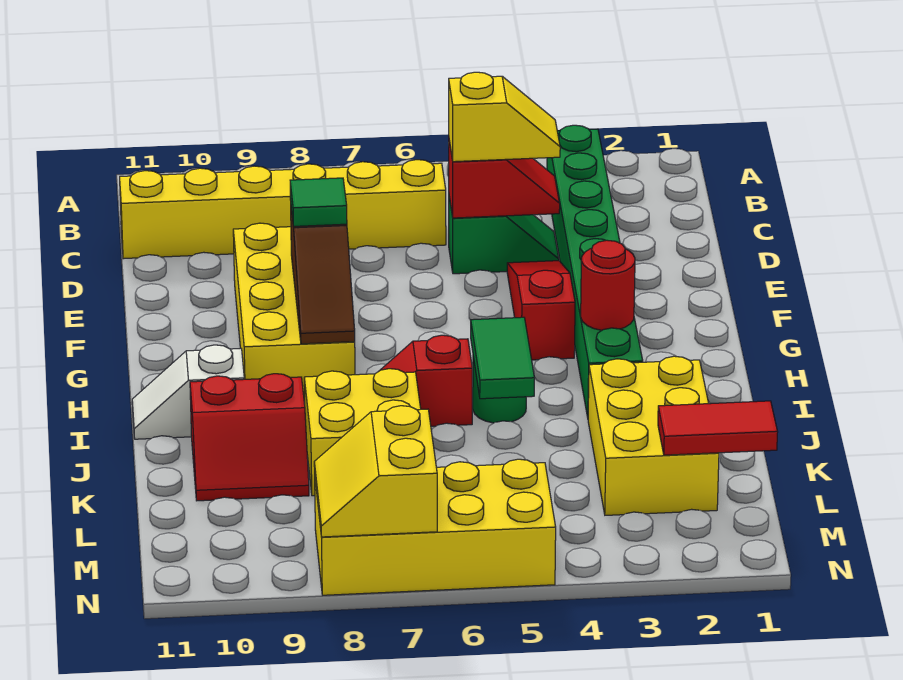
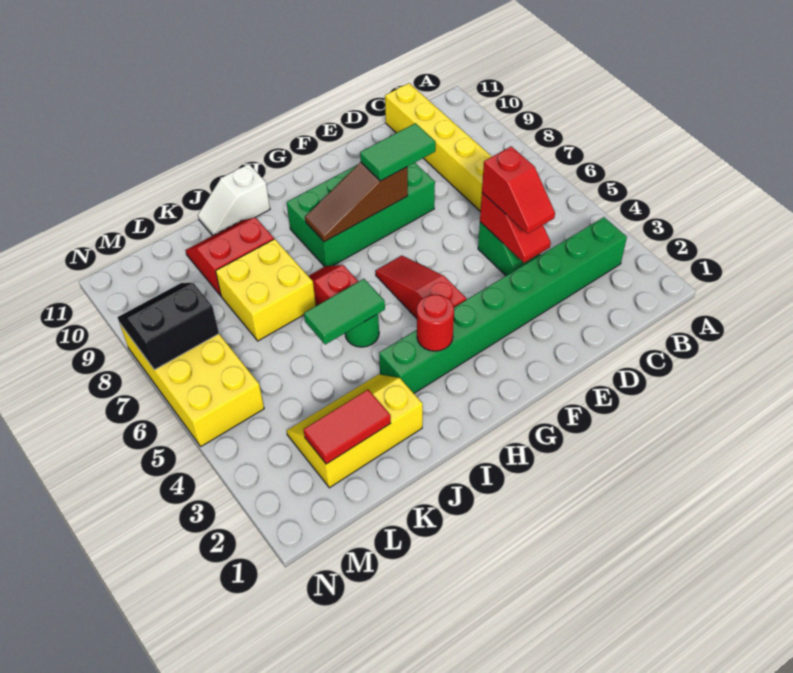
yellow slope D4:D5 level 3 top 5 -> red slope D4:D5 level 3 top 5
red slope E4:G4 level 1 top G -> red slope G4:G6 level 1 top 4
yellow brick E8:H9 level 1 -> green brick E8:H9 level 1
green tile F8 level 3 -> green tile E8:F8 level 3
white slope I10:I11 level 1 top 10 -> white slope I11:J11 level 1 top I
yellow brick J2:L3 level 1 -> yellow slope J2:L3 level 1 top 2
red slope J9:K10 level 1 top J -> red slope J9:K10 level 1 top 9
red tile L1:L2 level 2 -> red tile K2:L2 level 2
yellow slope M7:N8 level 2 top 7 -> black slope M7:N8 level 2 top 7

